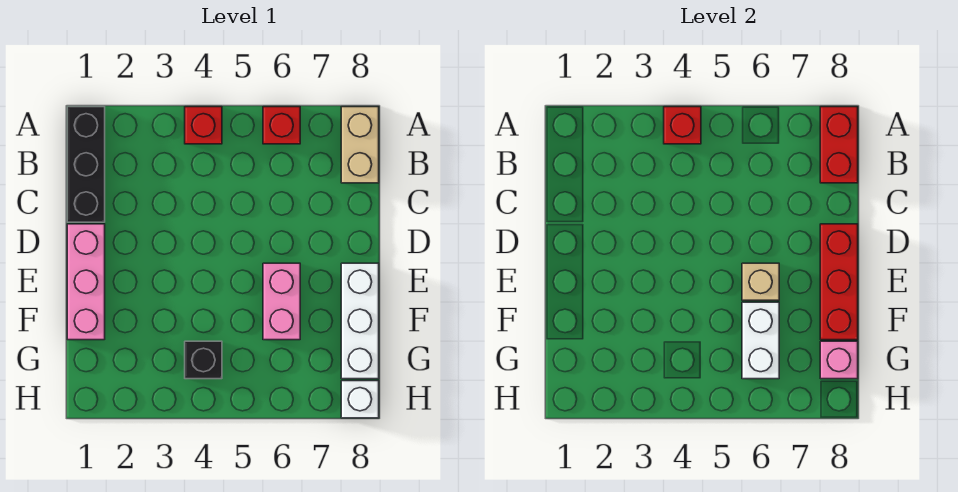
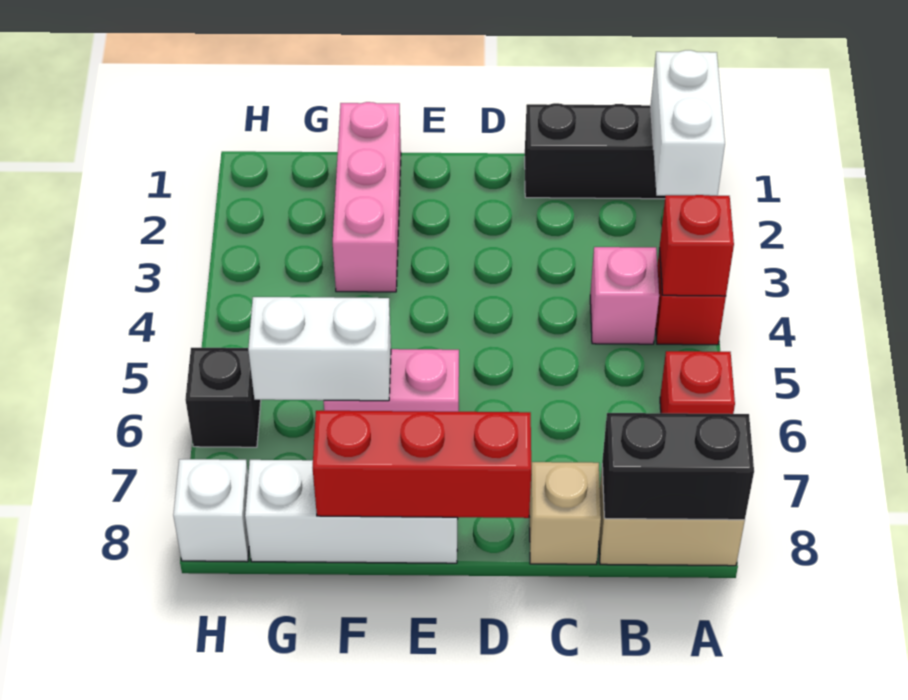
none -> white brick A1:A2 level 2
red brick A8:B8 level 2 -> black brick A8:B8 level 2
pink brick D1:F1 level 1 -> pink brick F1:F3 level 1
tan brick E6 level 2 -> tan brick C8 level 1
black brick G4 level 1 -> black brick H6 level 1
pink brick G8 level 2 -> pink brick B4 level 1

